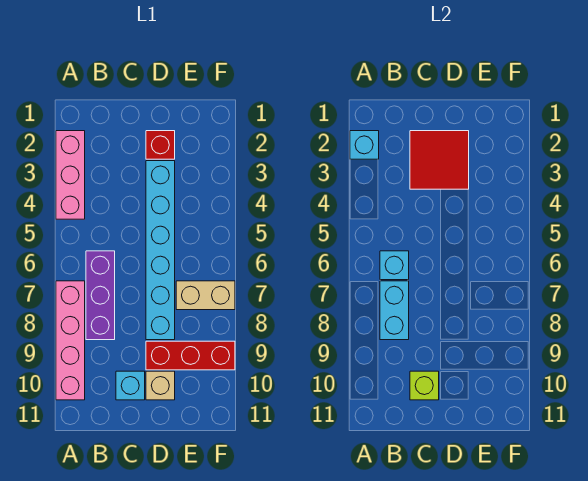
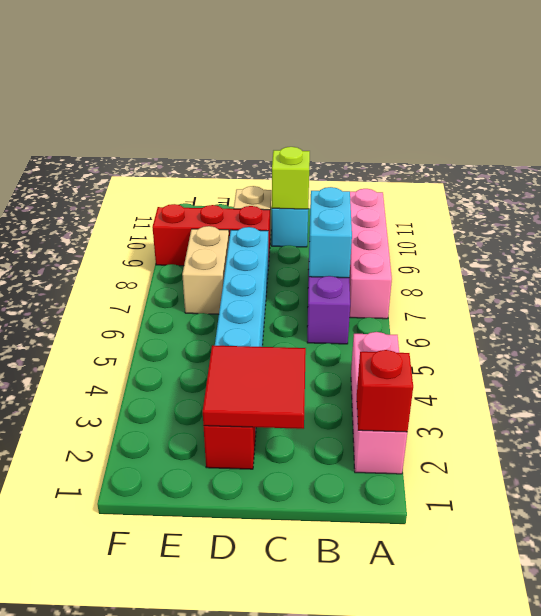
cyan brick A2 level 2 -> red brick A2 level 2
cyan brick B6 level 2 -> none
tan brick E7:F7 level 1 -> tan brick E7:E8 level 1

